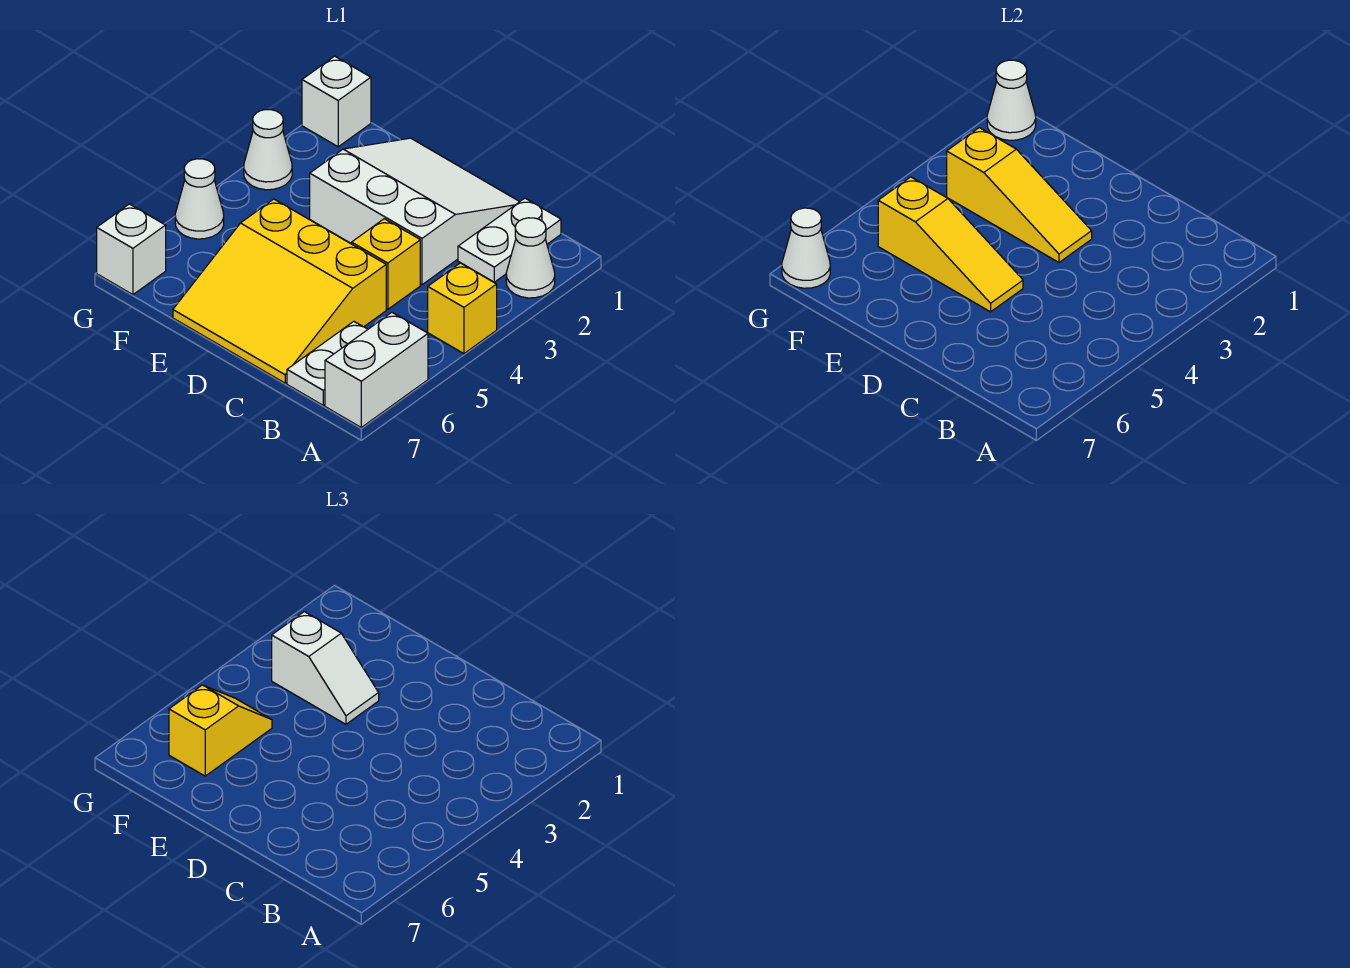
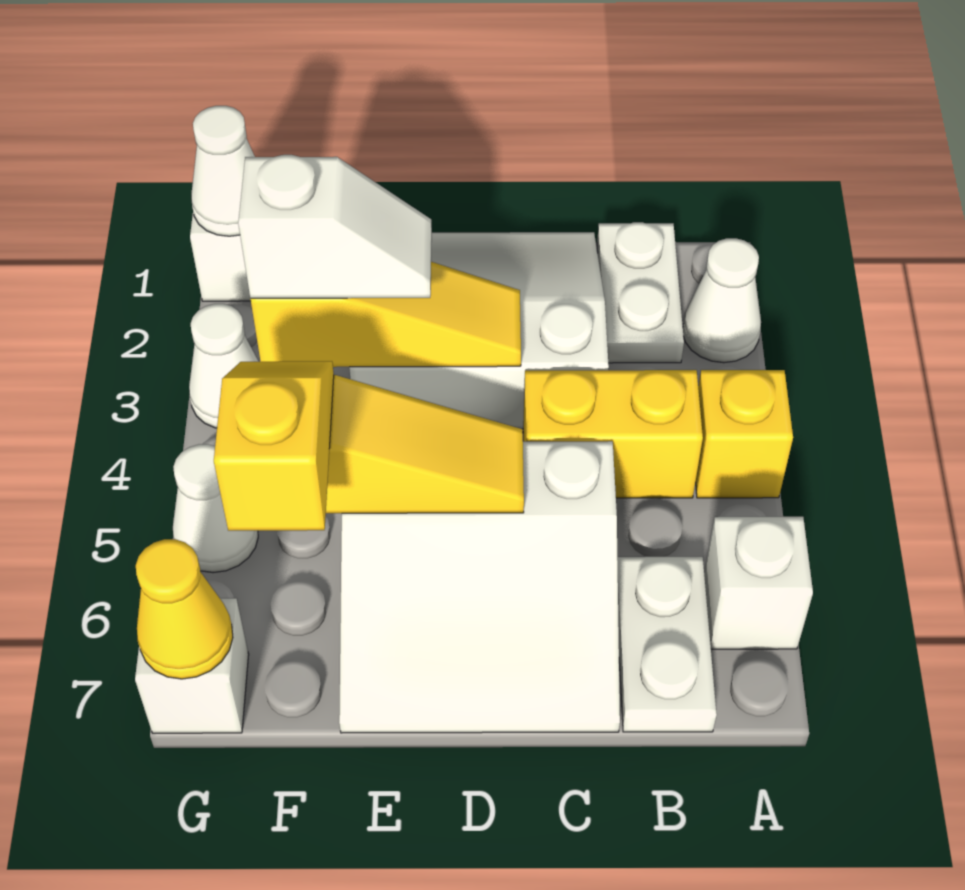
white brick A6:A7 level 1 -> white brick A6 level 1
yellow brick C4 level 1 -> yellow brick B4:C4 level 1
yellow slope C5:E7 level 1 top 5 -> white slope C5:E7 level 1 top 5
white cone G7 level 2 -> yellow cone G7 level 2

